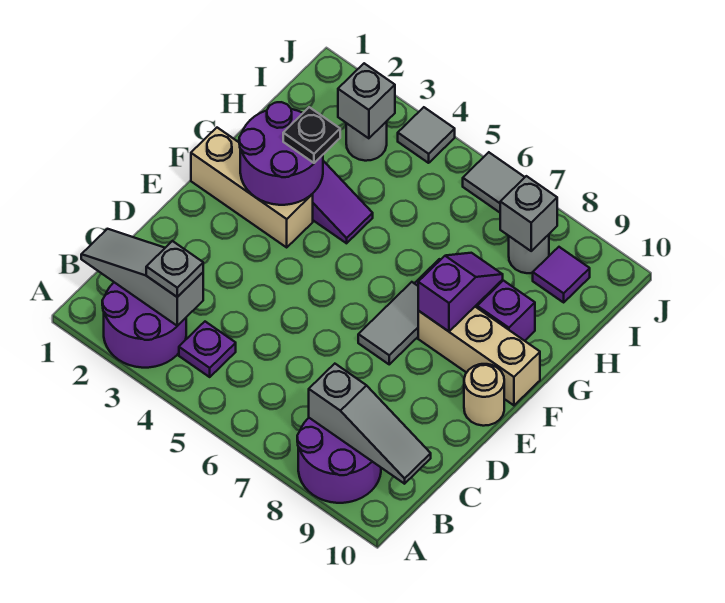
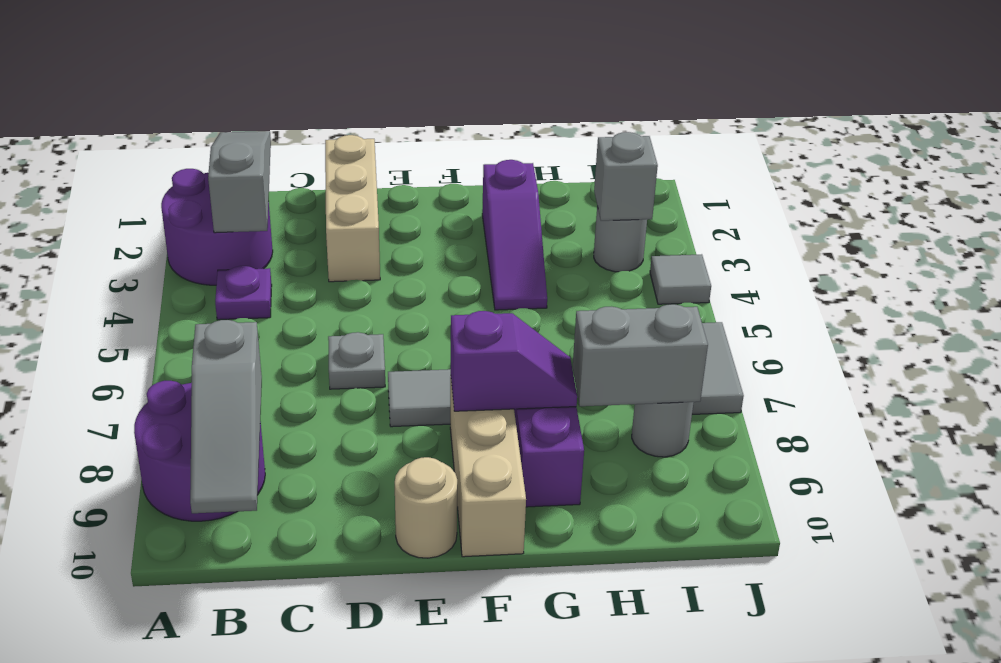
grey plate B3 level 3 -> grey plate D6 level 1
tan brick F1:F3 level 1 -> tan brick D1:D3 level 1
purple round brick F2:G3 level 2 -> none
black plate G3 level 3 -> none
grey brick I8 level 2 -> grey brick H8:I8 level 2
purple tile I9 level 1 -> none

